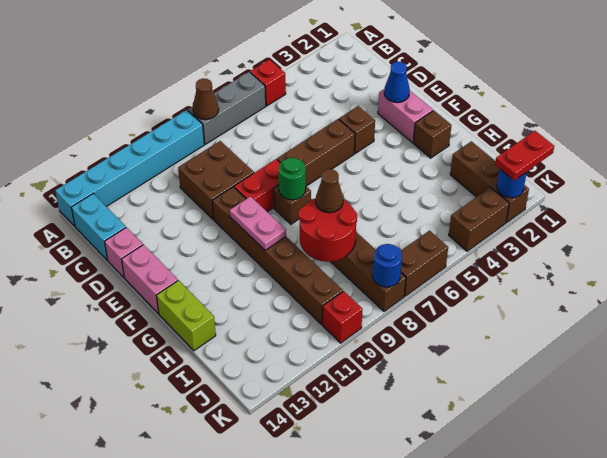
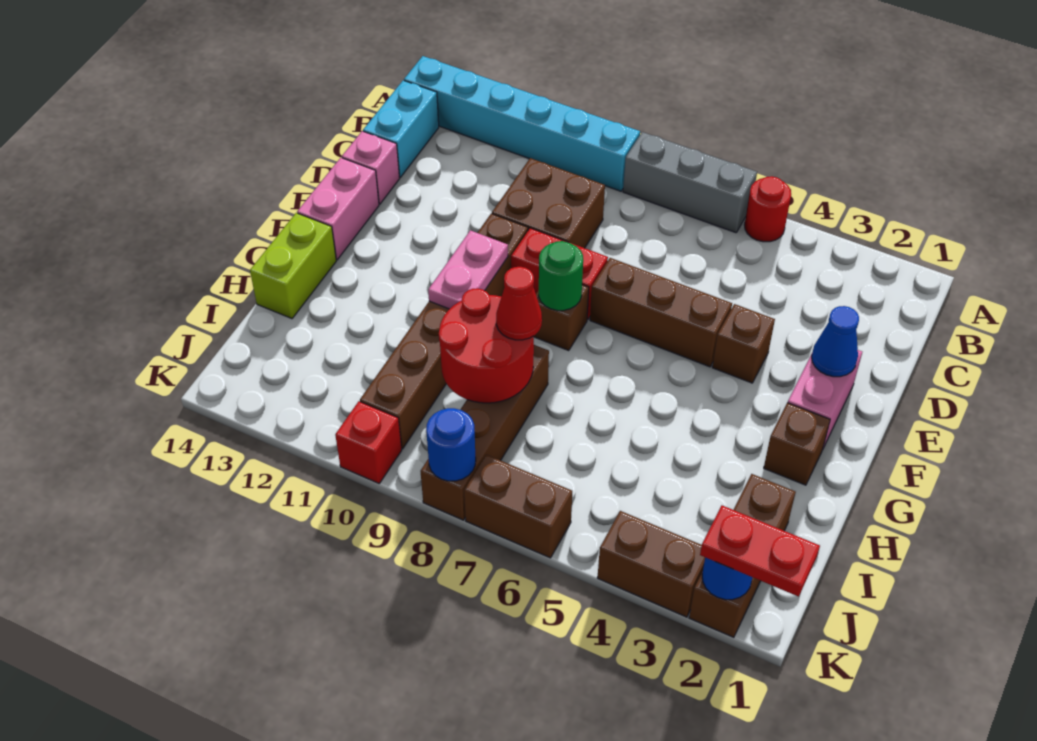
red brick A5 level 1 -> red round brick A5 level 1
brown cone A8 level 2 -> none
brown cone H8 level 3 -> red cone H8 level 3

